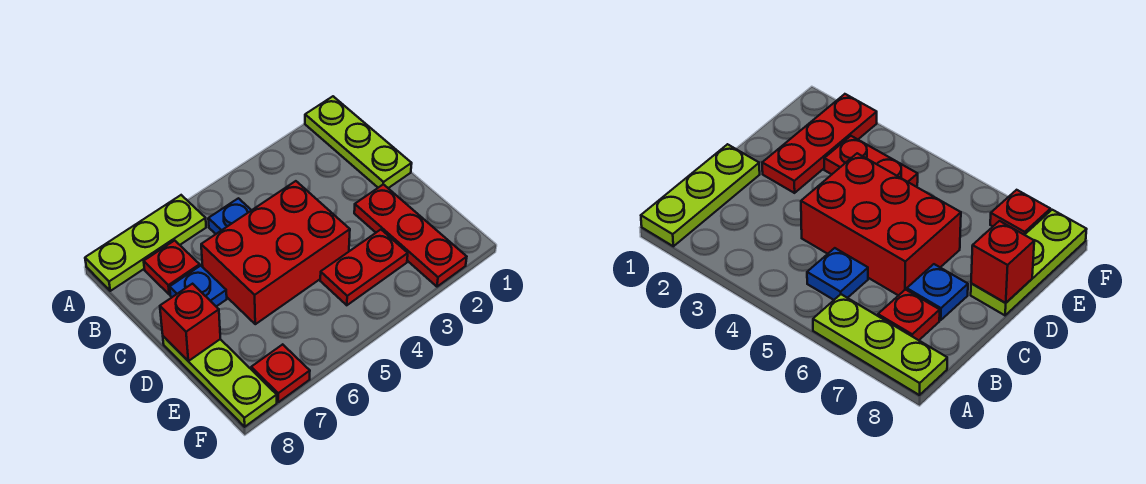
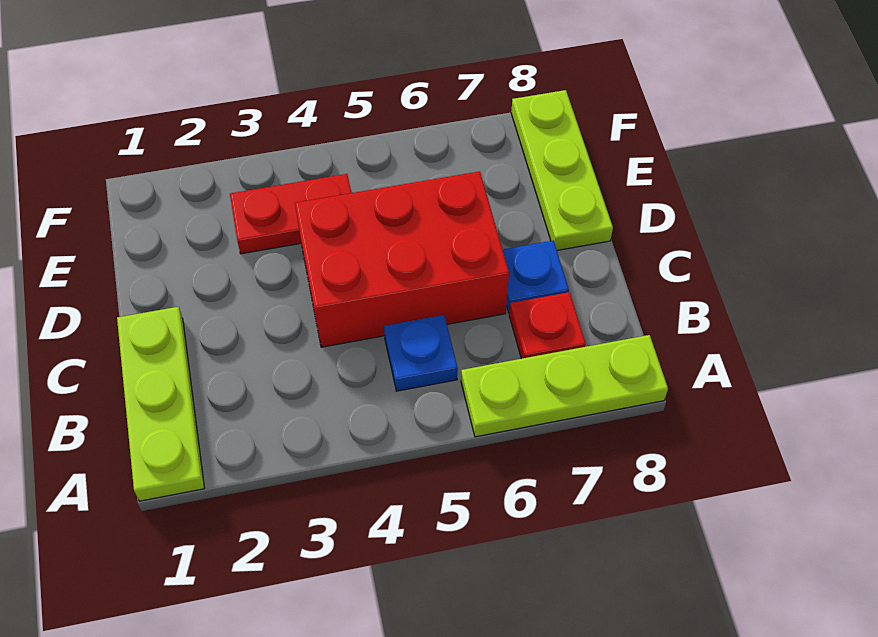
red plate D2:F2 level 1 -> none
red brick D8 level 2 -> none
red plate F7 level 1 -> none

